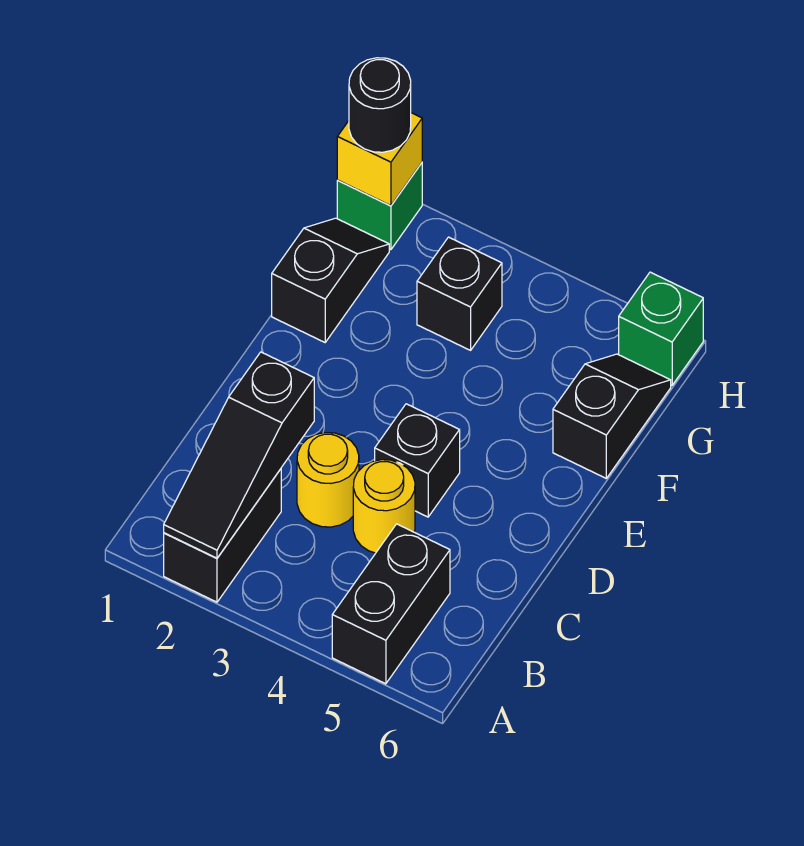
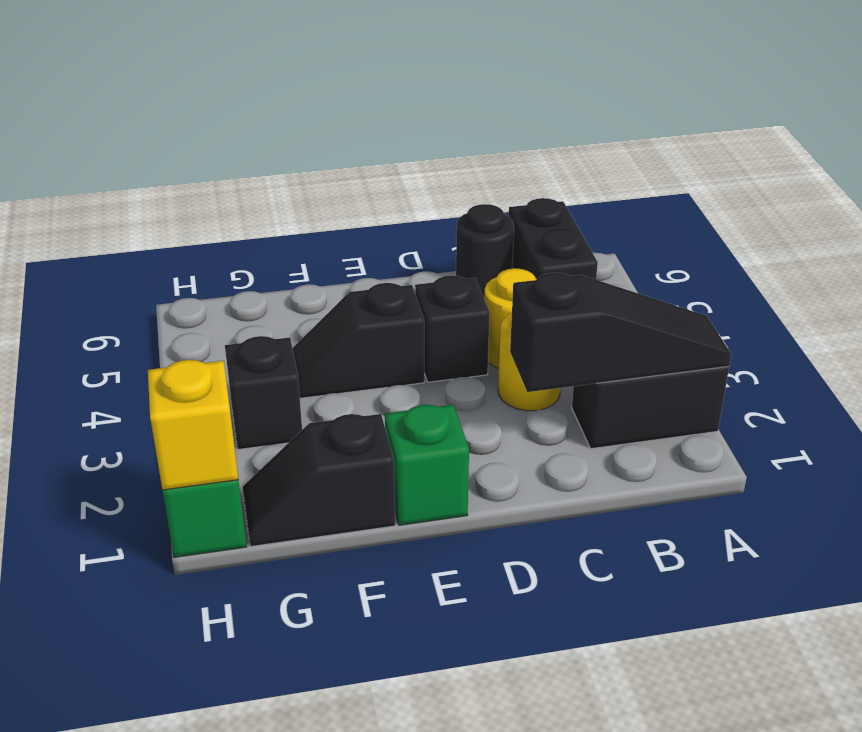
black brick A5:B5 level 1 -> black brick B5:B6 level 1
black slope F6:G6 level 1 top F -> black slope E4:F4 level 1 top E
black round brick H1 level 3 -> black round brick C6 level 1
green brick H6 level 1 -> green brick E1 level 1

